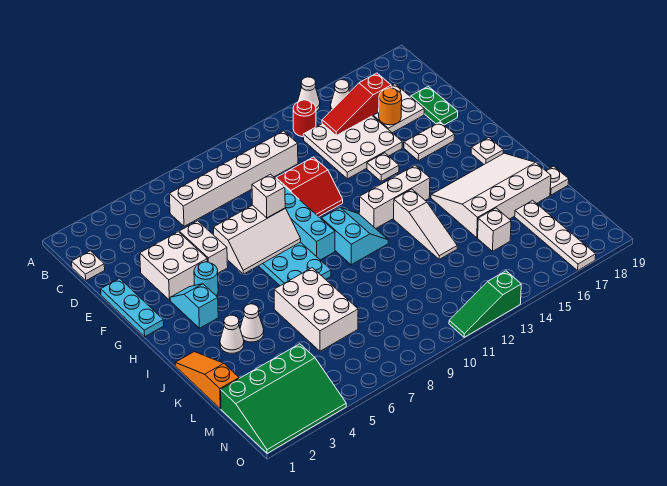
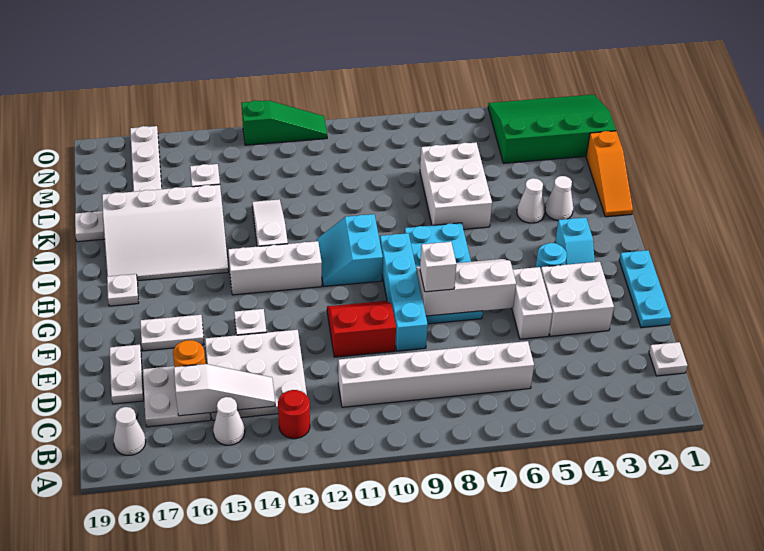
white cone A14 level 1 -> white cone B18 level 1
red slope C14:C16 level 2 top 16 -> white slope C14:C16 level 2 top 16
green plate D18:E18 level 1 -> white plate D18:E18 level 1

